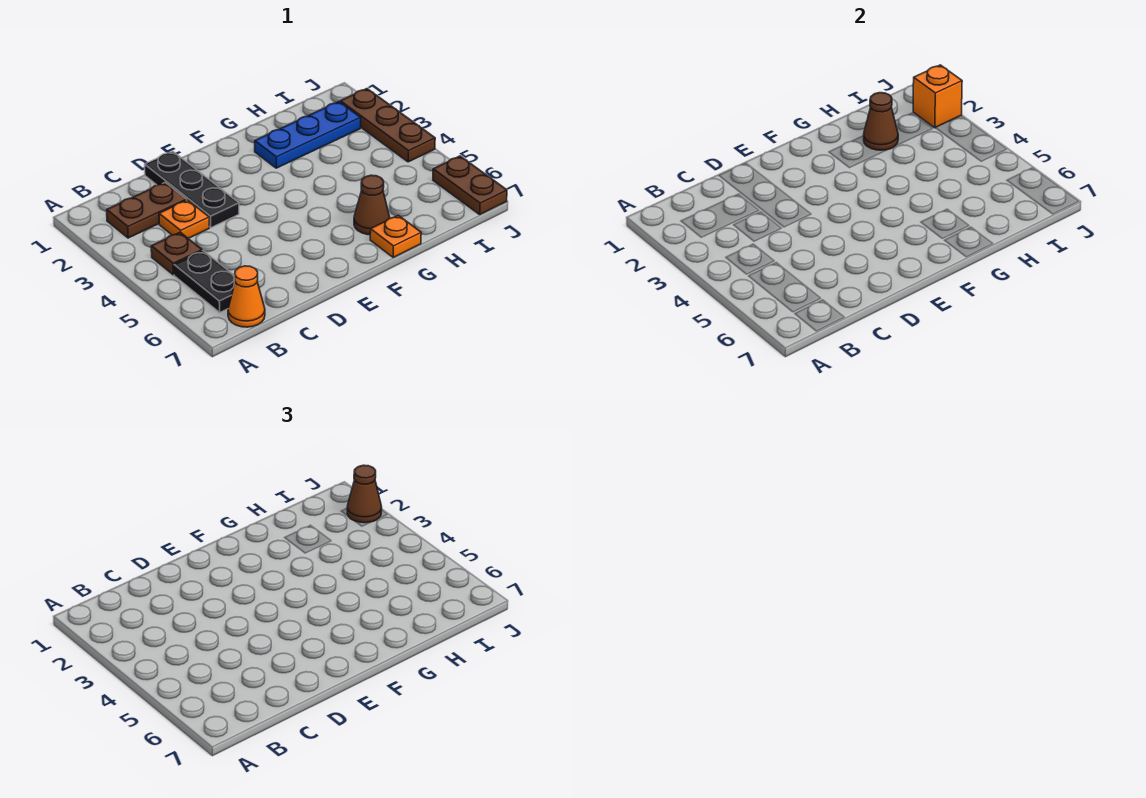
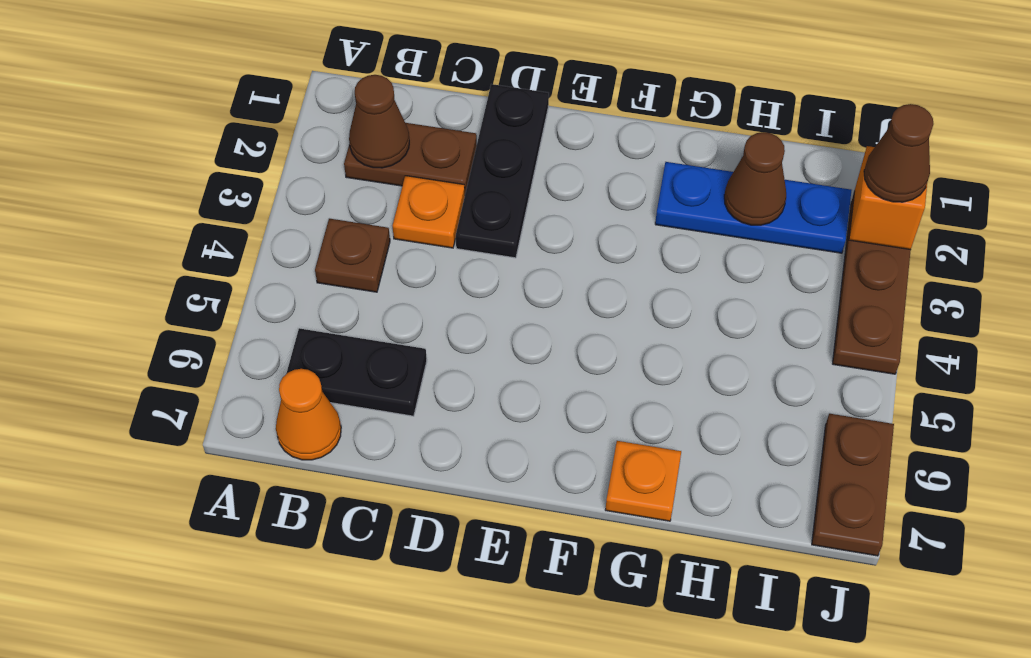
black plate B5:B6 level 1 -> black plate B6:C6 level 1
brown cone G6 level 1 -> brown cone B2 level 2

